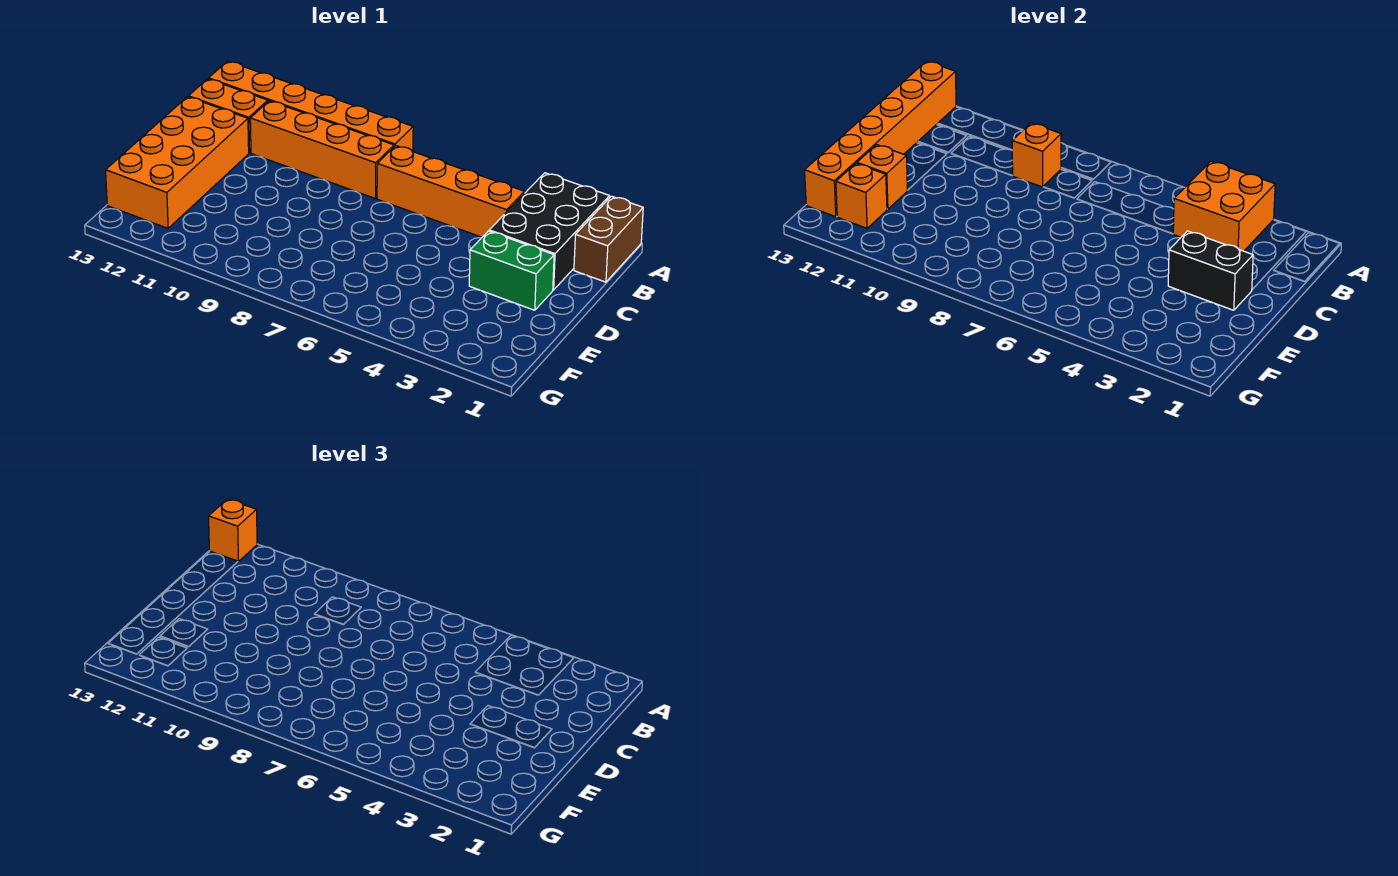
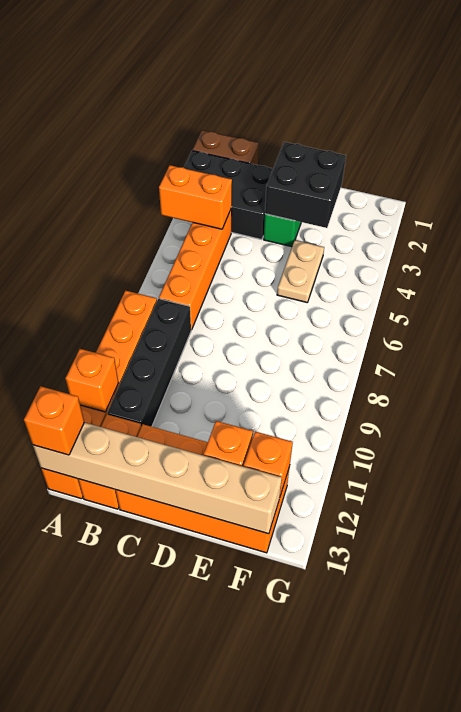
orange brick A3:B4 level 2 -> orange brick A4:B4 level 2
orange brick A13:F13 level 2 -> tan brick A13:F13 level 2
orange brick B8:B11 level 1 -> black brick B8:B11 level 1
orange brick B9 level 2 -> orange brick A11 level 2
black brick D2:D3 level 2 -> black brick D2:E3 level 2
none -> tan plate E4:E5 level 1

